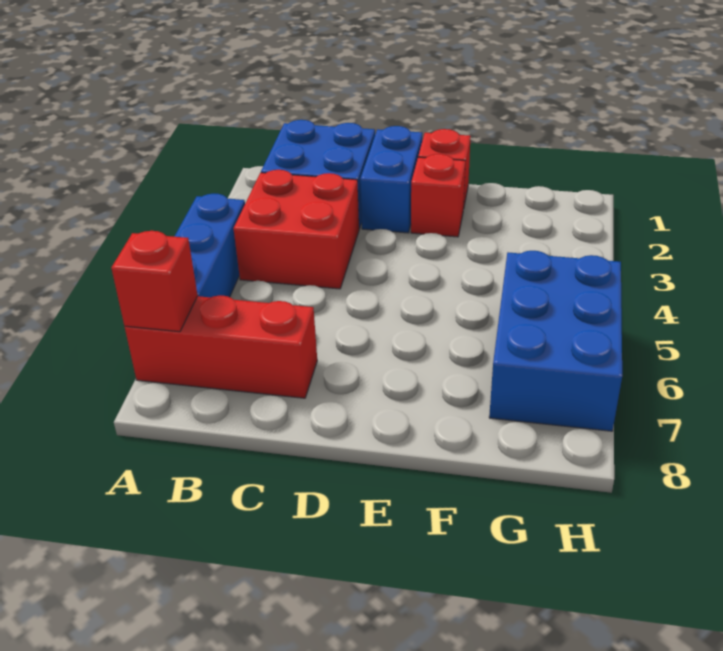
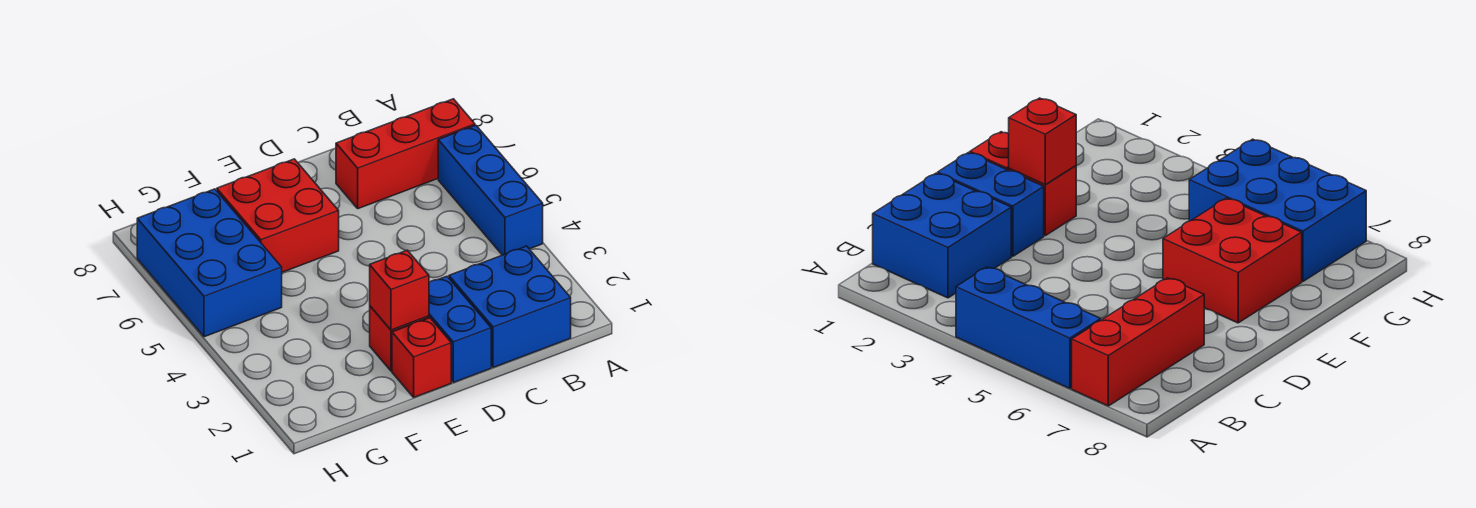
red brick A7 level 2 -> red brick E2 level 2
red brick B3:C4 level 1 -> red brick E6:F7 level 1

